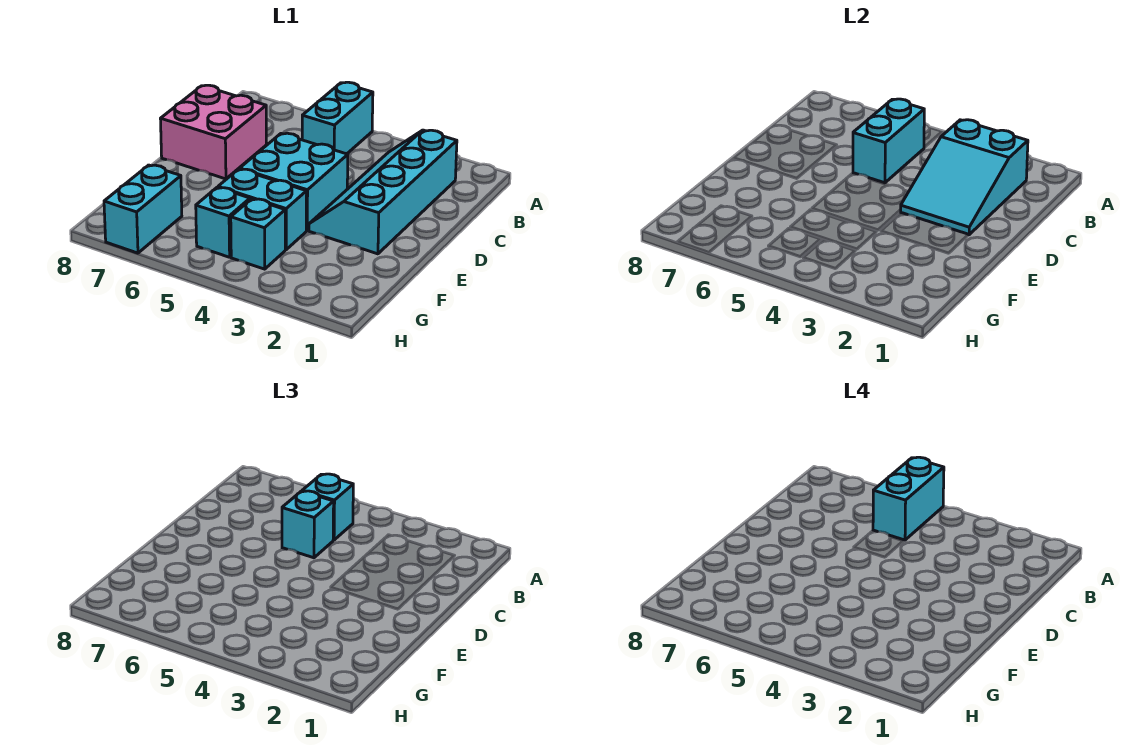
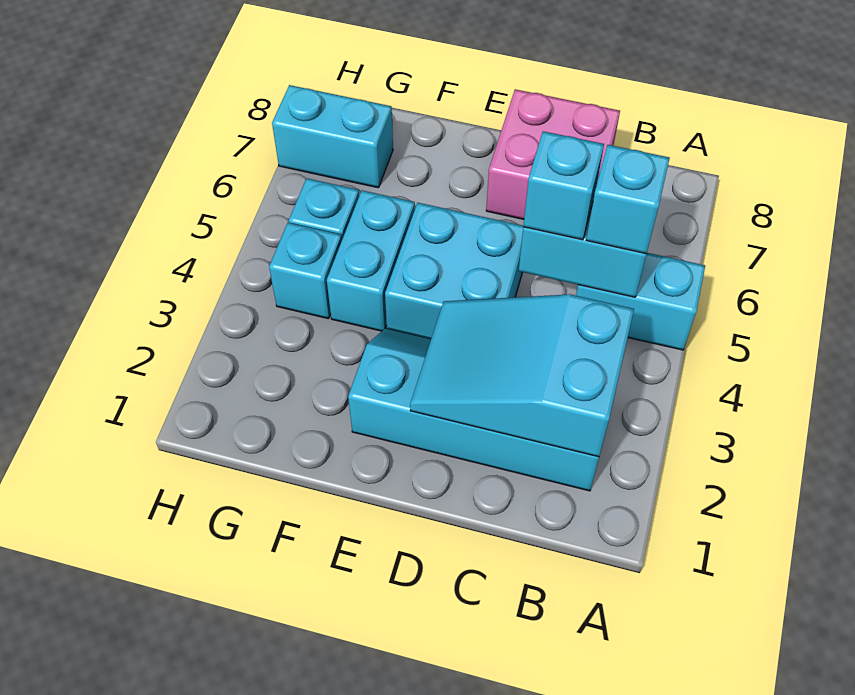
cyan brick A5:B5 level 4 -> none

